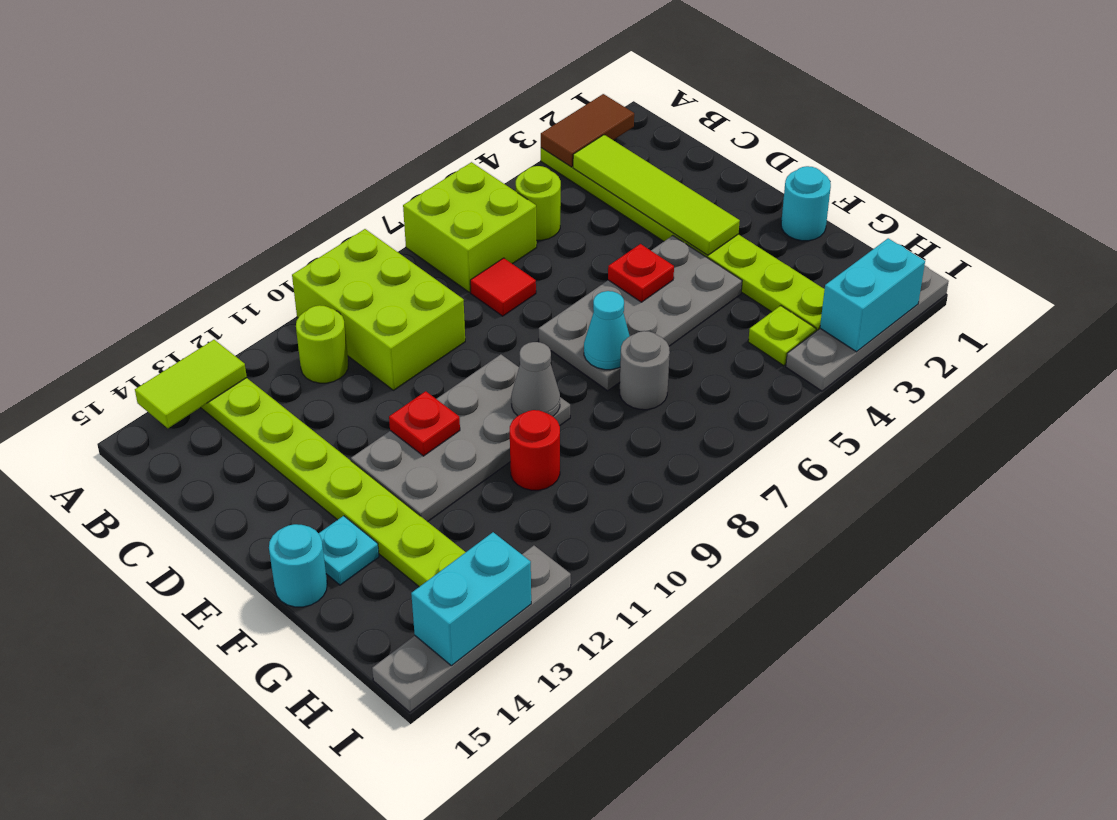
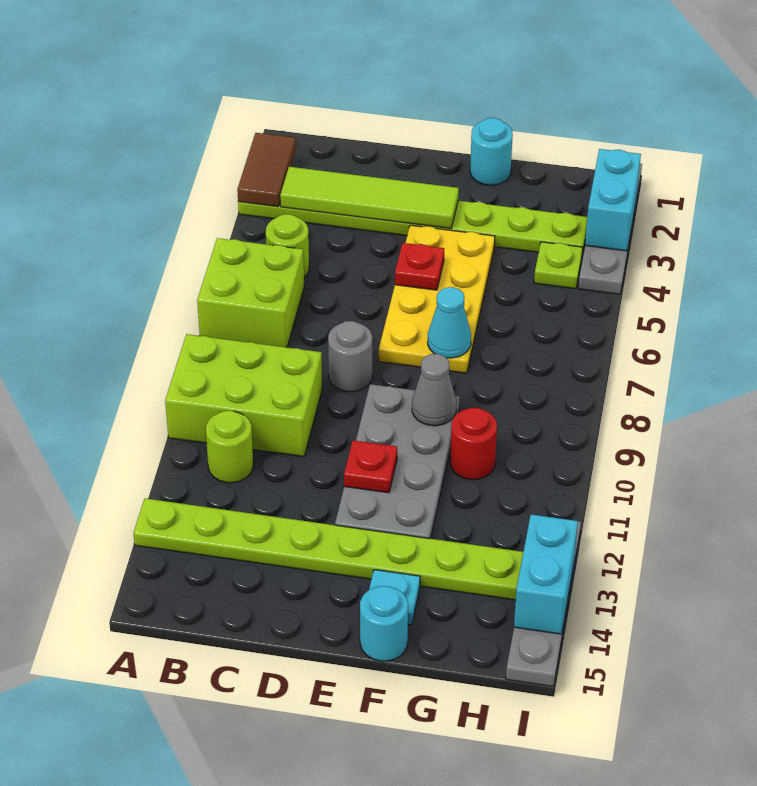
lime tile A13:A14 level 2 -> none
red tile C7 level 1 -> none
grey plate E4:F7 level 1 -> yellow plate E4:F7 level 1
grey round brick G7 level 1 -> grey round brick D8 level 1

